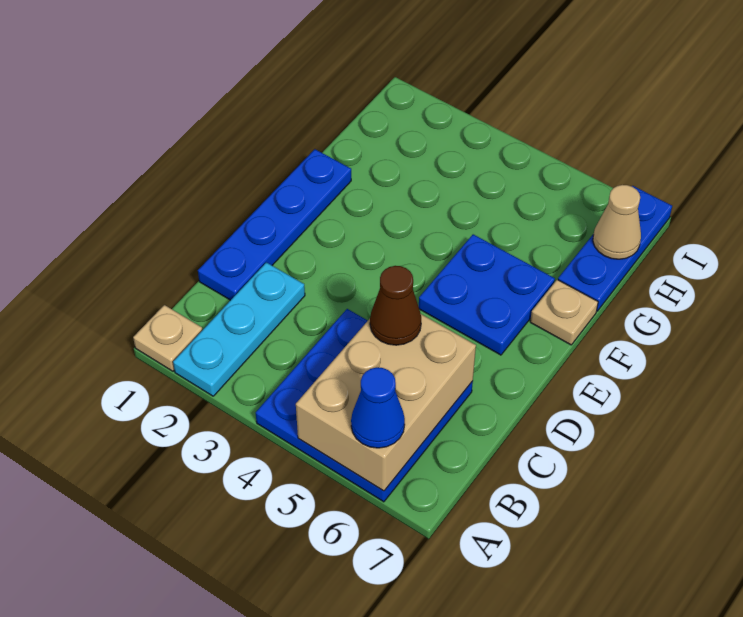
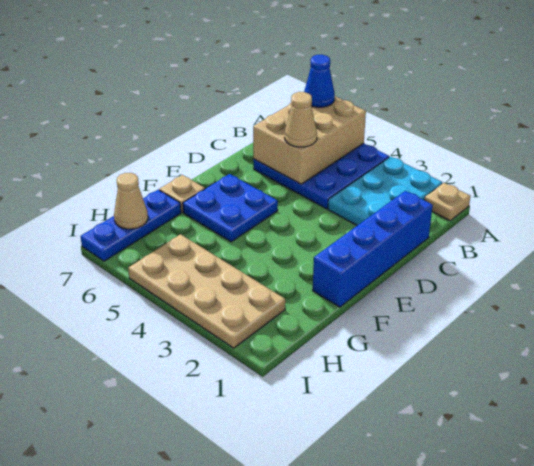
cyan plate A2:C2 level 1 -> cyan plate A2:C3 level 1
blue plate C1:F1 level 1 -> blue brick C1:F1 level 1
brown cone C5 level 3 -> tan cone C5 level 3
none -> tan plate H2:I5 level 1

